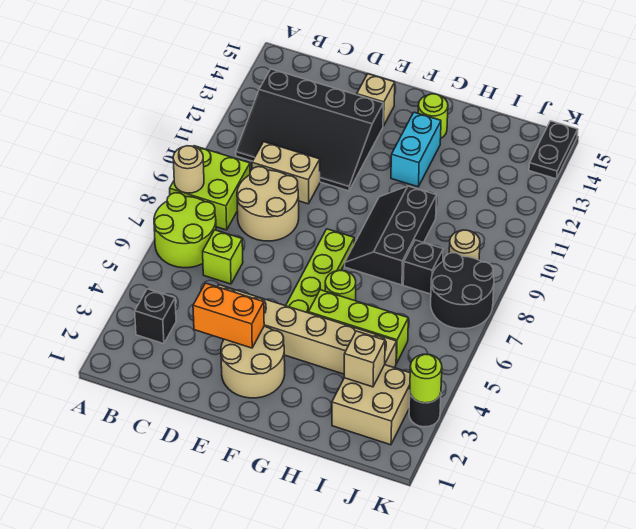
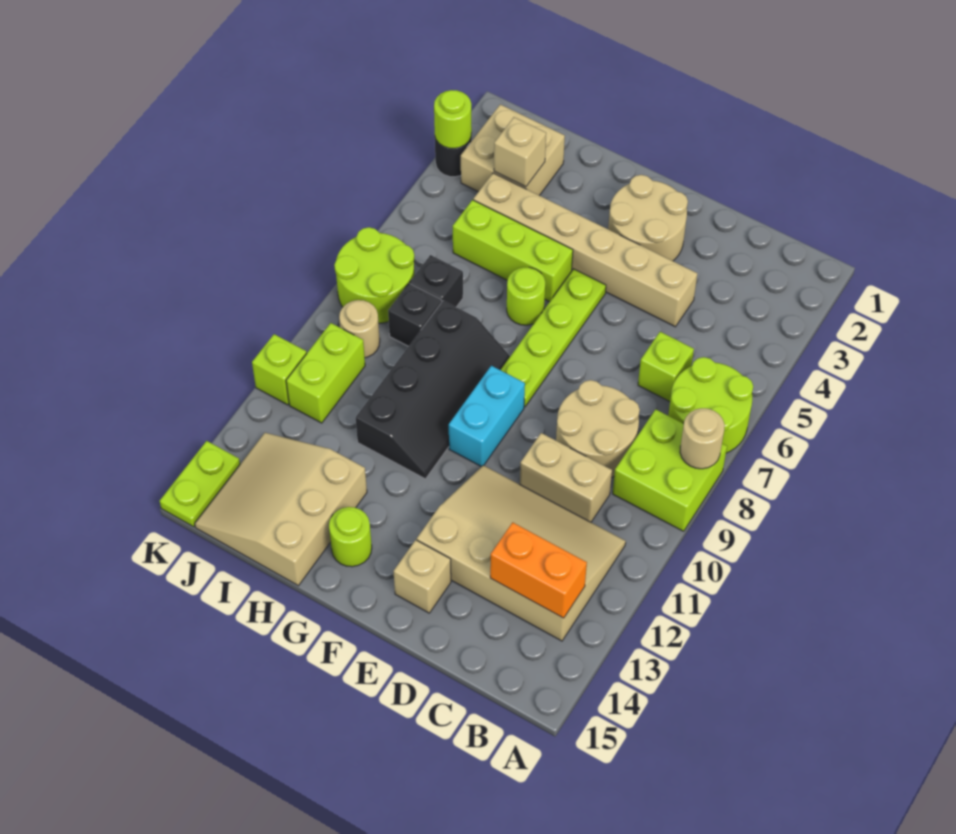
black brick B3 level 1 -> black brick I7 level 1
black slope B11:E13 level 1 top 13 -> tan slope B11:E13 level 1 top 13
orange brick D3:E3 level 2 -> orange brick B13:C13 level 2
black slope G8:H10 level 1 top H -> black slope G8:H11 level 1 top H
cyan brick G12:G13 level 1 -> cyan brick F9:F10 level 1
none -> tan slope H13:J15 level 1 top H
black round brick J7:K8 level 1 -> lime round brick J7:K8 level 1
none -> lime brick J10:J11 level 1
none -> lime brick K11 level 1
black plate K14:K15 level 1 -> lime plate K14:K15 level 1

